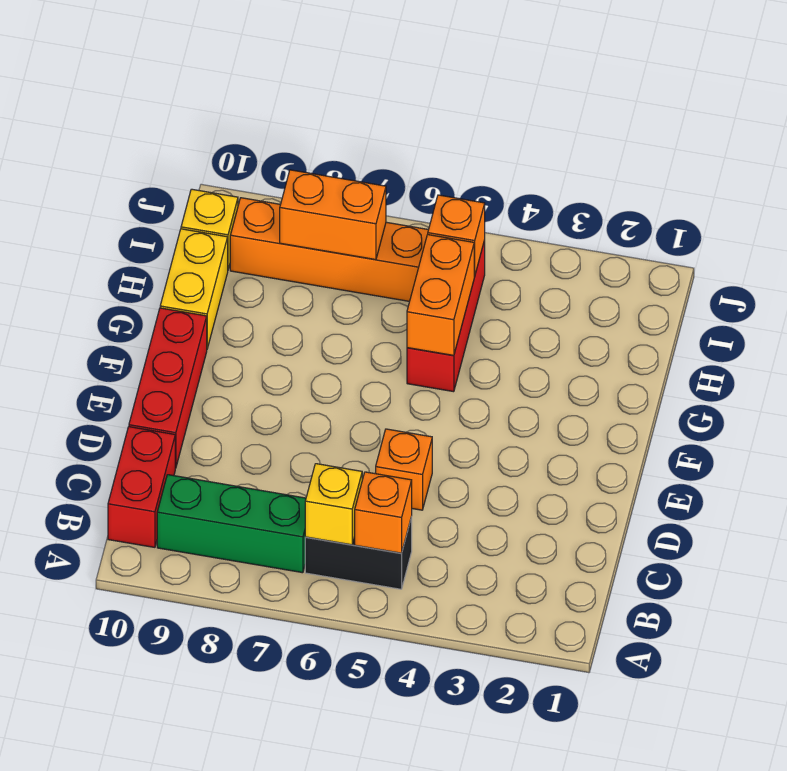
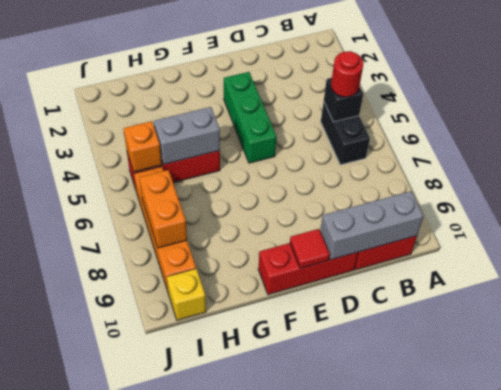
orange brick B5 level 2 -> black brick B5 level 2
none -> red round brick B5 level 3
yellow brick B6 level 2 -> none
green brick B7:B9 level 1 -> green brick E3:E5 level 1
none -> grey brick B10:D10 level 2
orange brick D5 level 1 -> none
none -> red tile E10 level 2
orange brick G5:H5 level 2 -> grey brick G5:H5 level 2
yellow brick G10:H10 level 1 -> none

